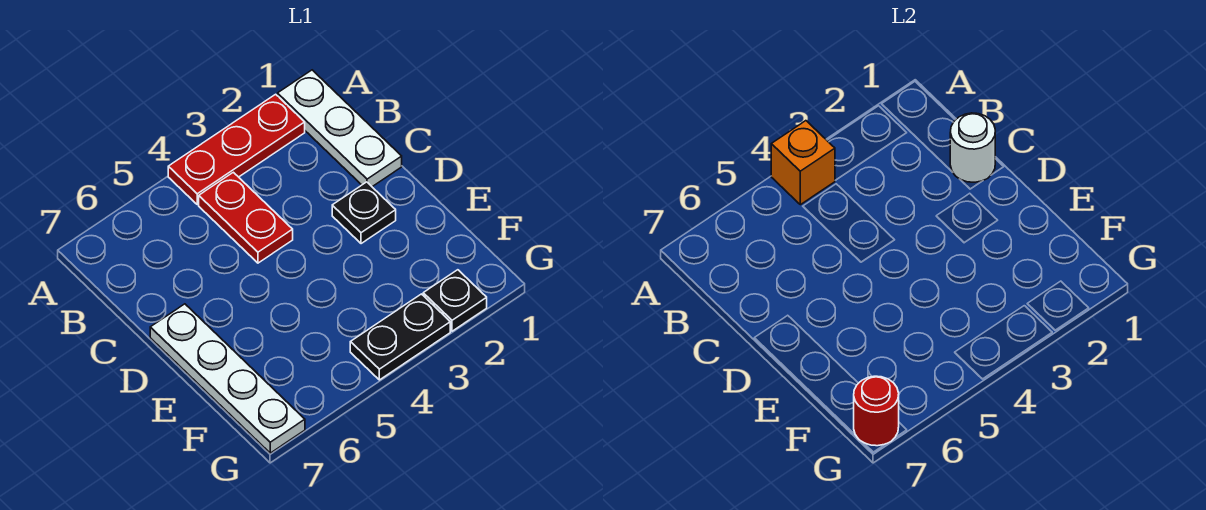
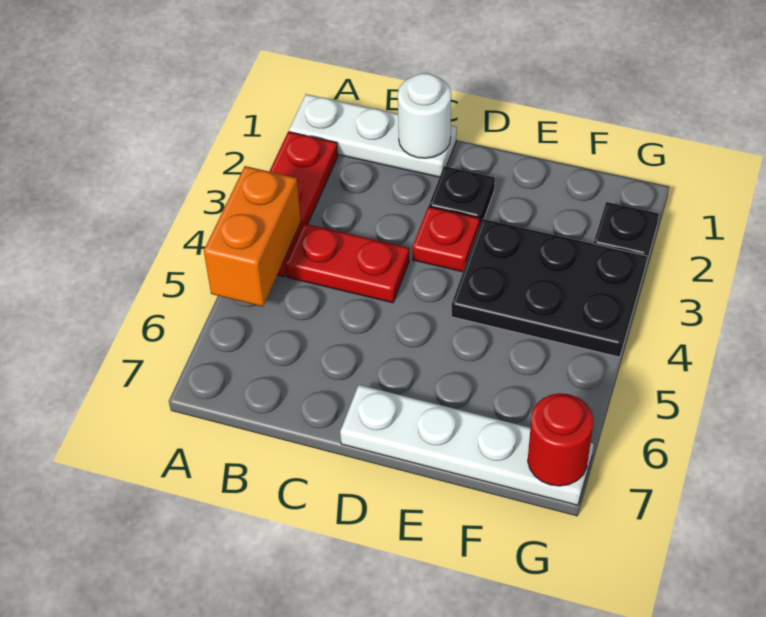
orange brick A4 level 2 -> orange brick A4:A5 level 2
none -> red plate D3 level 1
black plate G3:G4 level 1 -> black plate E3:G4 level 1

